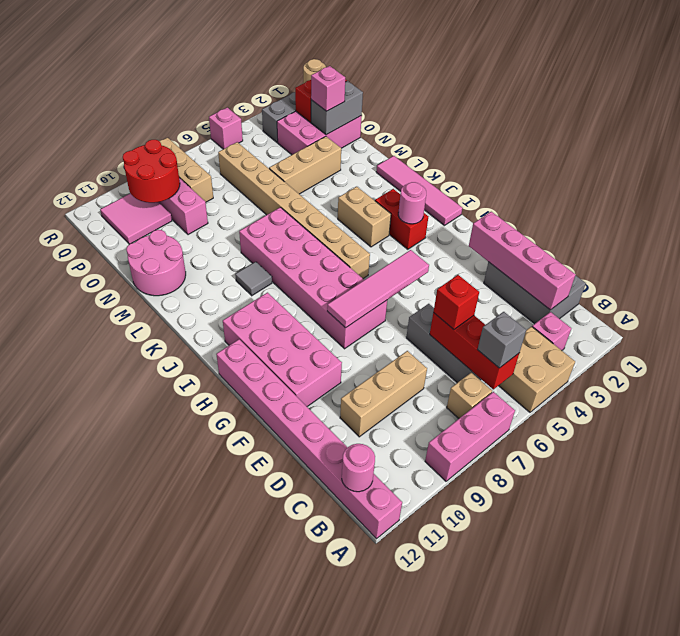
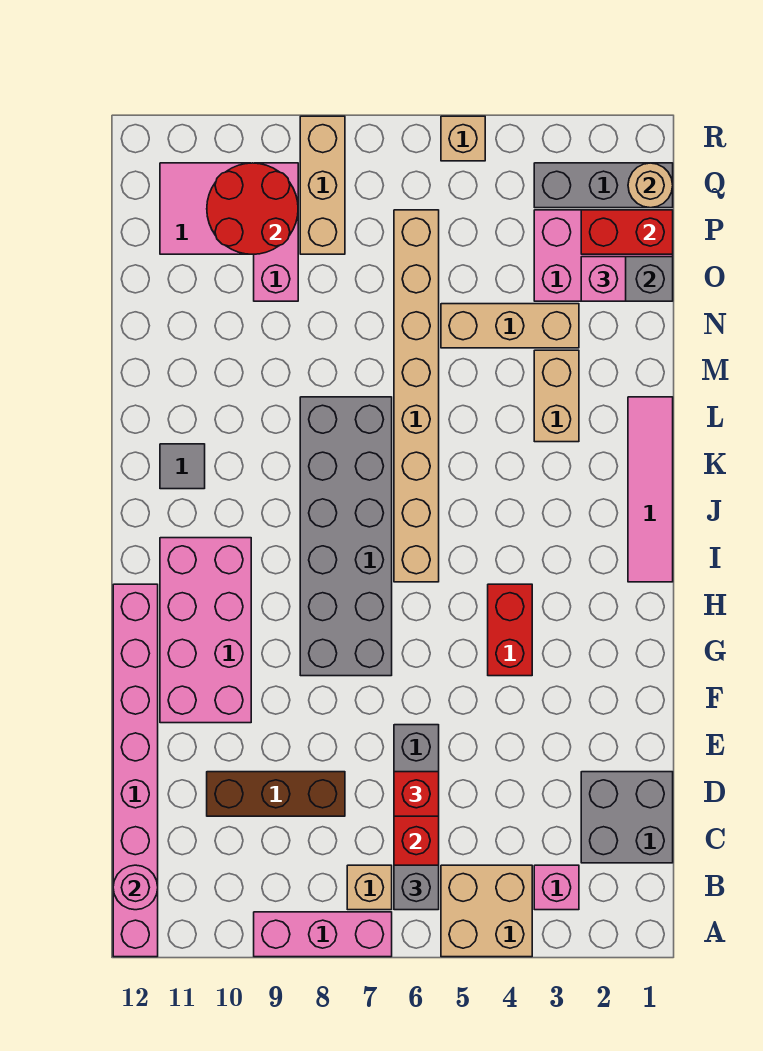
grey brick C1:E2 level 1 -> grey brick C1:D2 level 1
pink brick C2:F2 level 2 -> none
tan brick D8:D10 level 1 -> brown brick D8:D10 level 1
pink tile G5:G8 level 2 -> none
pink brick G7:L8 level 1 -> grey brick G7:L8 level 1
red brick I3:J3 level 1 -> red brick G4:H4 level 1
pink round brick I3 level 2 -> none
tan brick J4:K4 level 1 -> tan brick L3:M3 level 1
grey tile K9 level 1 -> grey tile K11 level 1
pink round brick M11:N12 level 1 -> none
pink brick R5 level 1 -> tan brick R5 level 1

